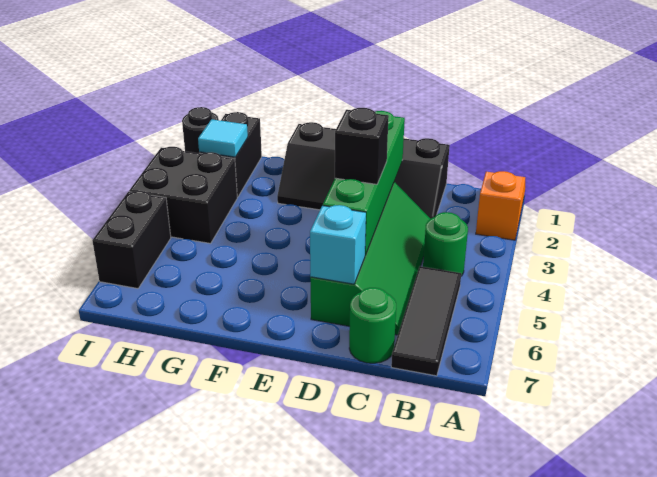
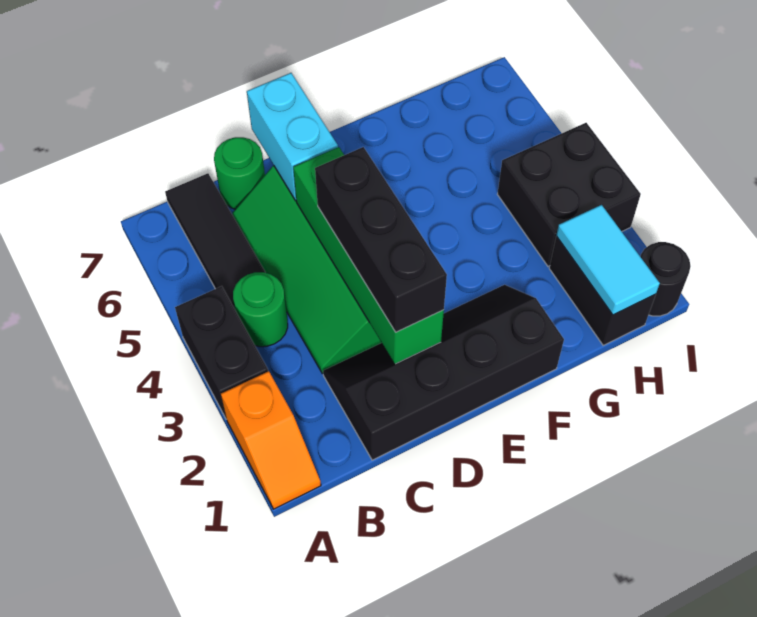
black brick D4 level 3 -> black brick D2:D4 level 3
cyan brick D6 level 2 -> cyan brick D6:D7 level 2
cyan tile H2 level 2 -> cyan tile H1:H2 level 2
black brick I5:I6 level 1 -> black brick A3:A4 level 1

